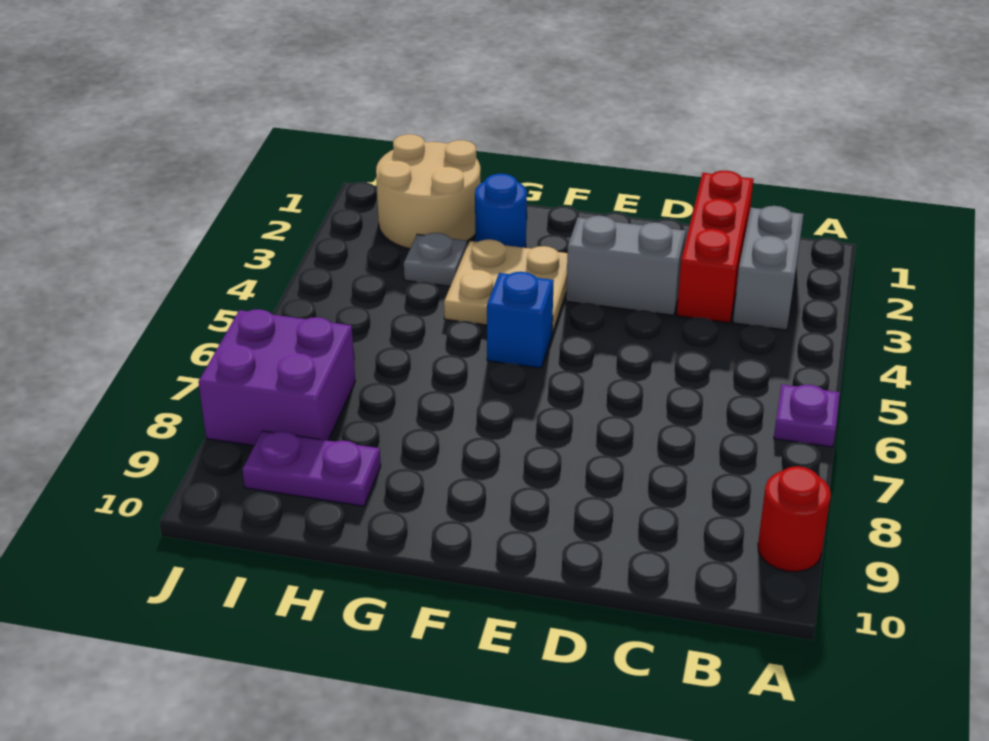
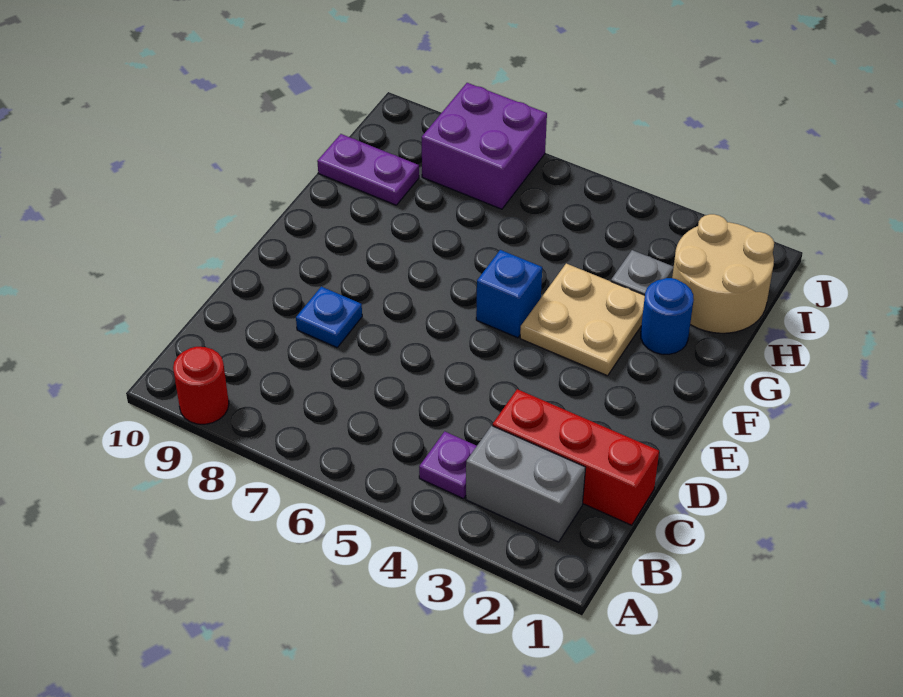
purple plate A6 level 1 -> purple plate B4 level 1
grey brick D3:E3 level 1 -> none
none -> blue plate D8 level 1
purple plate H9:I9 level 1 -> purple plate H9:H10 level 1

